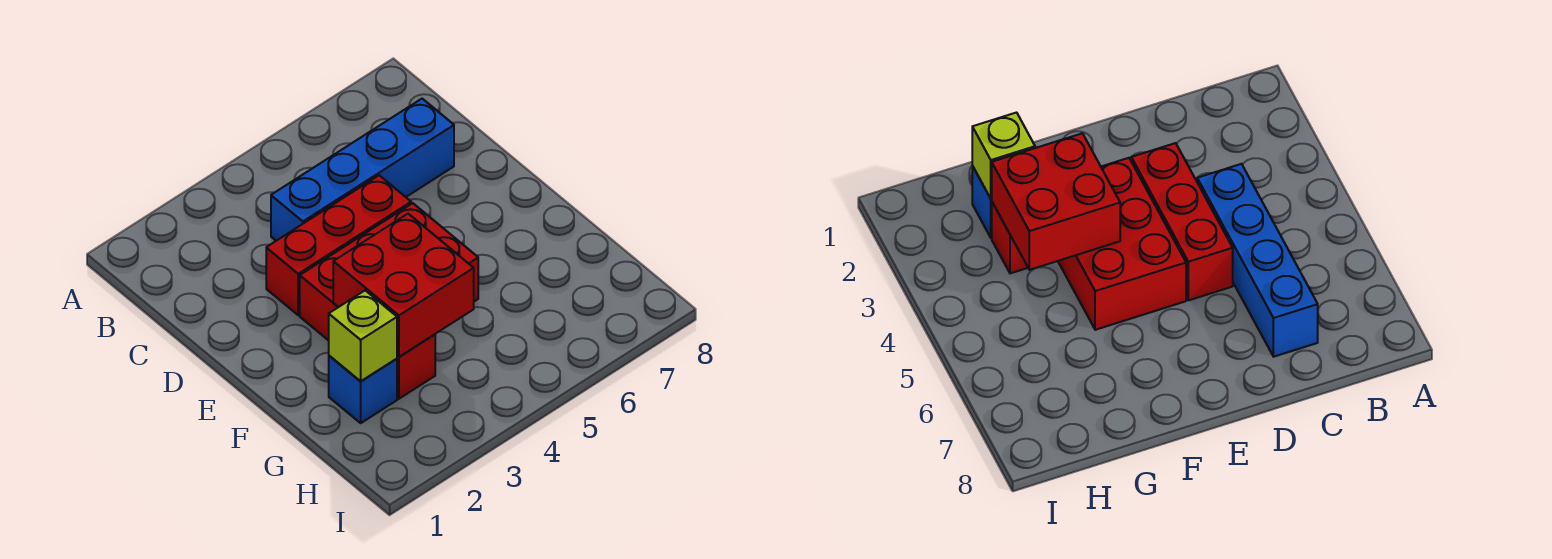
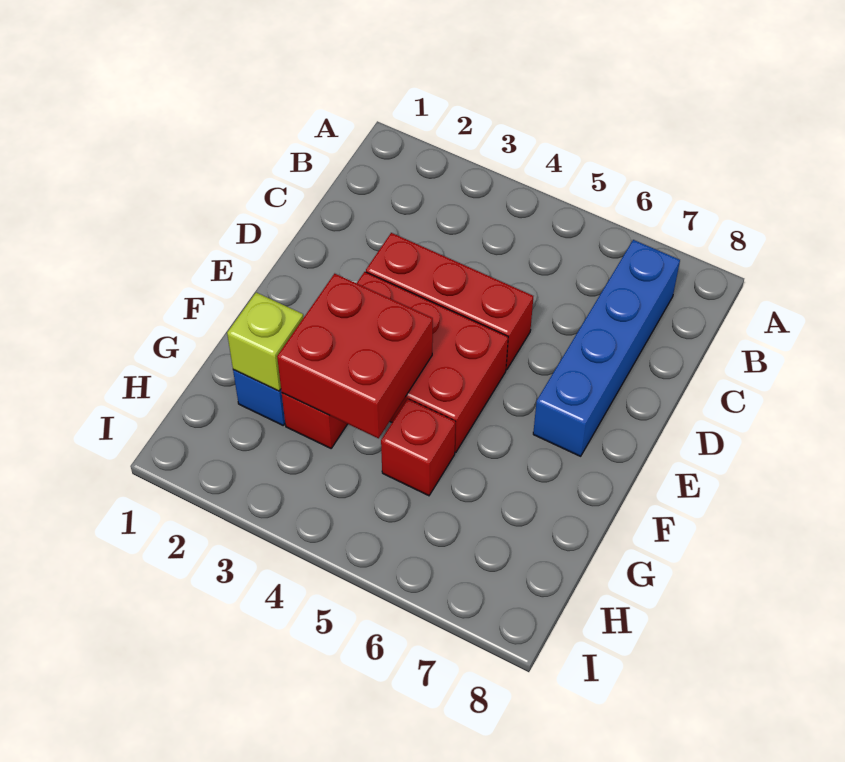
blue brick C4:C7 level 1 -> blue brick B7:E7 level 1
none -> red brick G5 level 1

